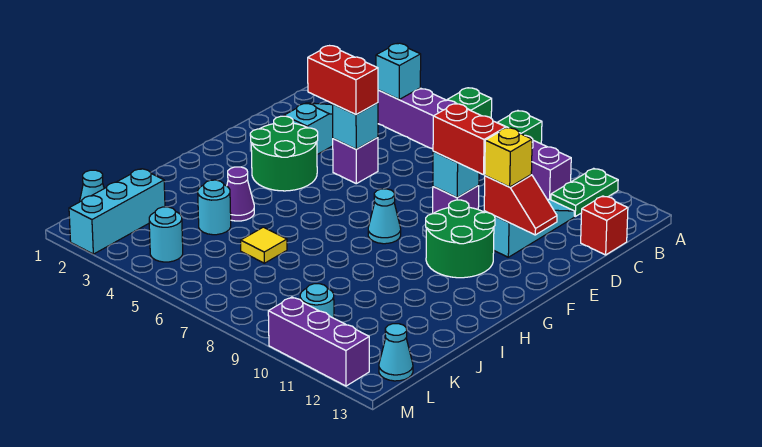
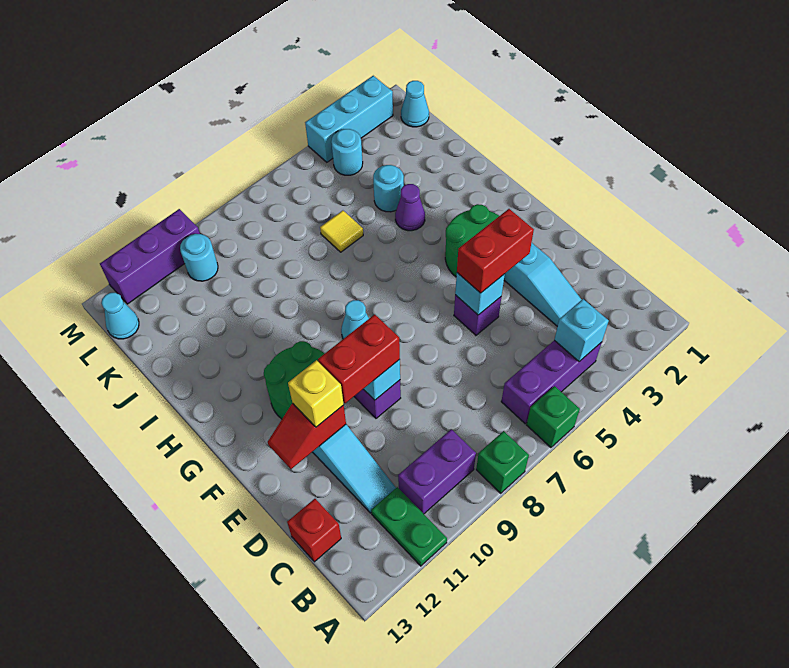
cyan brick K2:M2 level 1 -> cyan brick M2:M4 level 1

